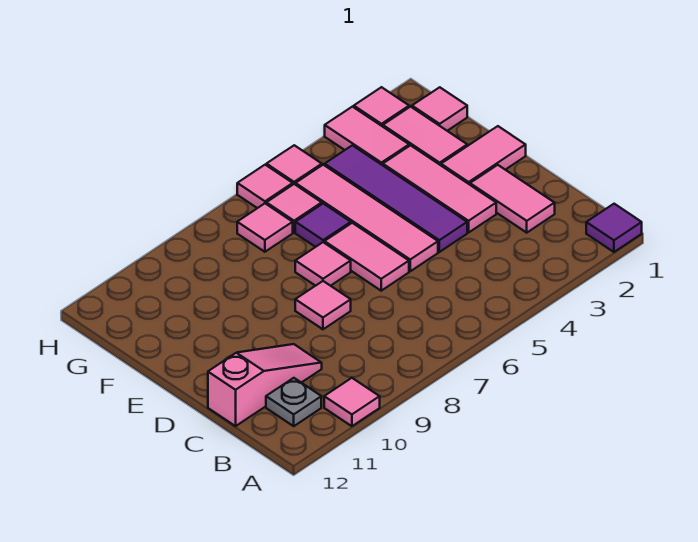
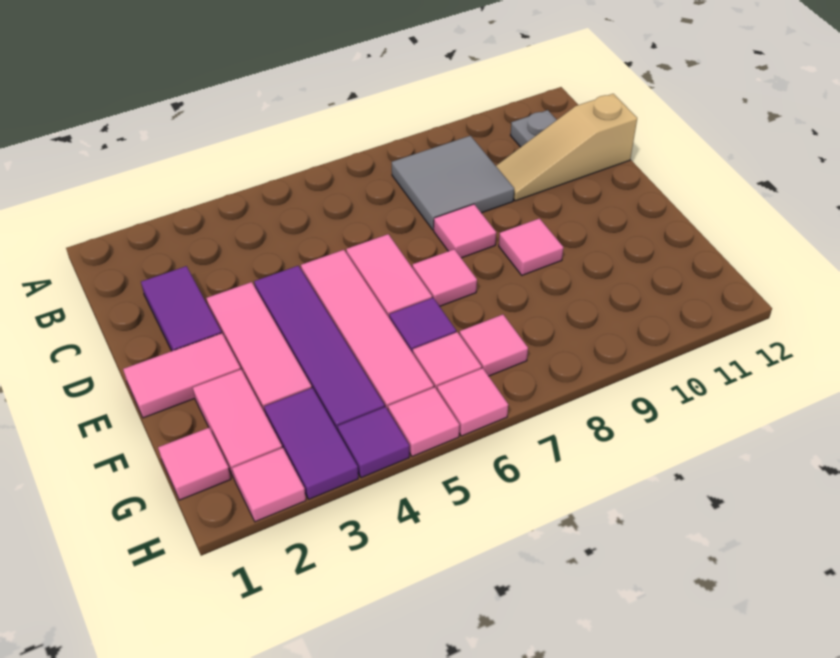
purple tile A1 level 1 -> purple tile H4 level 1
pink tile A10 level 1 -> pink tile E9 level 1
none -> grey tile B8:C9 level 1
pink tile C2:D2 level 1 -> purple tile C2:D2 level 1
pink slope C10:C12 level 1 top 12 -> tan slope C10:C12 level 1 top 12
pink tile G3:H3 level 1 -> purple tile G3:H3 level 1

